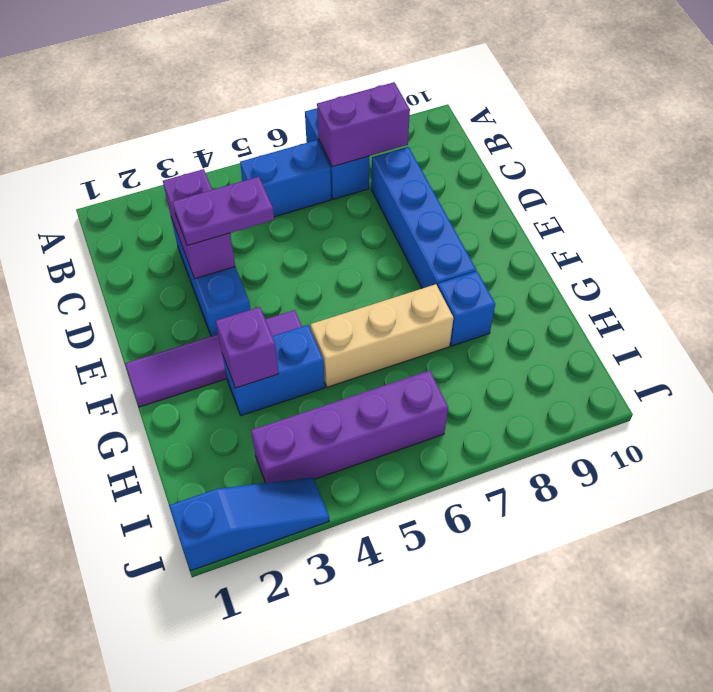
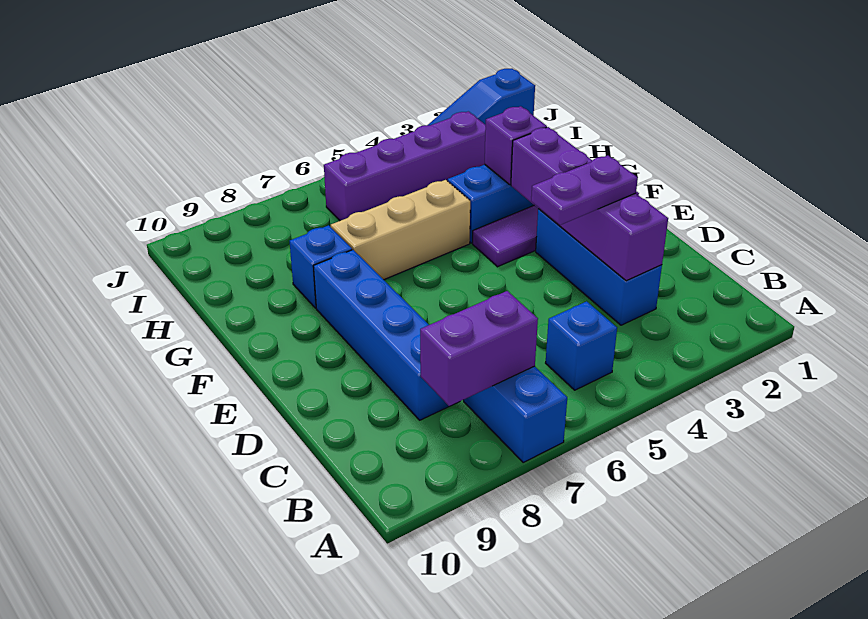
blue brick B5:B6 level 1 -> blue brick B5 level 1
purple brick C3:D3 level 2 -> purple brick C3:F3 level 2

